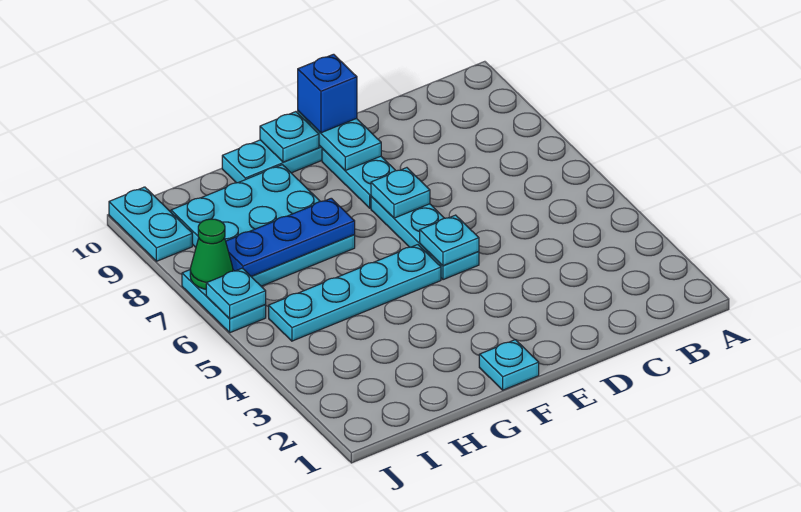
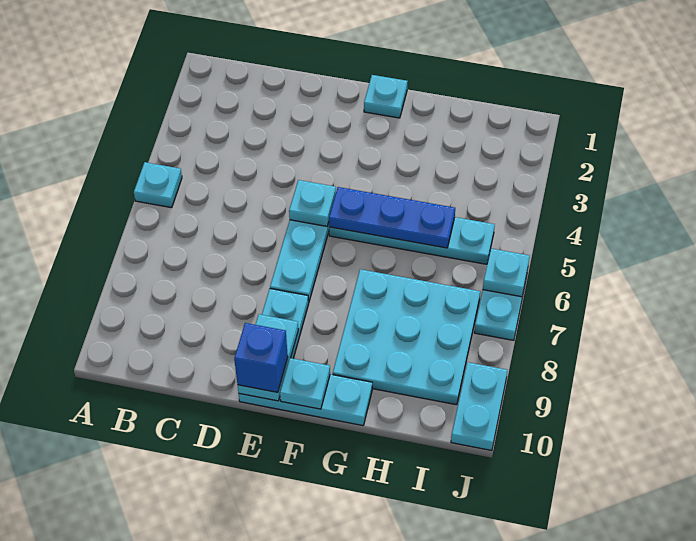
cyan plate E7 level 2 -> cyan plate A5 level 1
blue plate G7:I7 level 2 -> blue plate F5:H5 level 2
green cone J7 level 2 -> none

